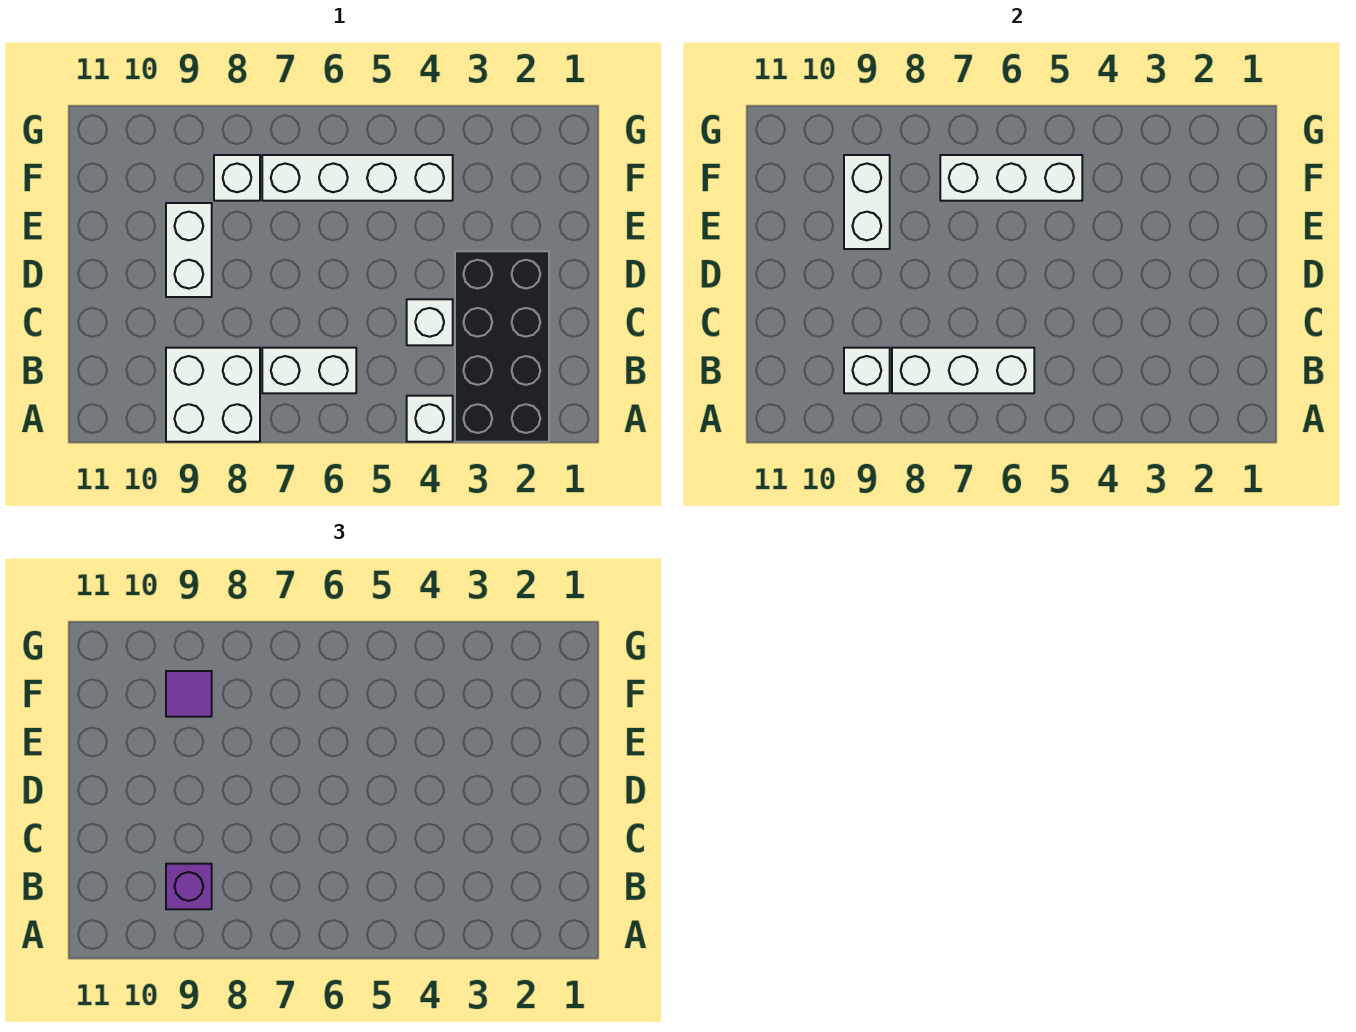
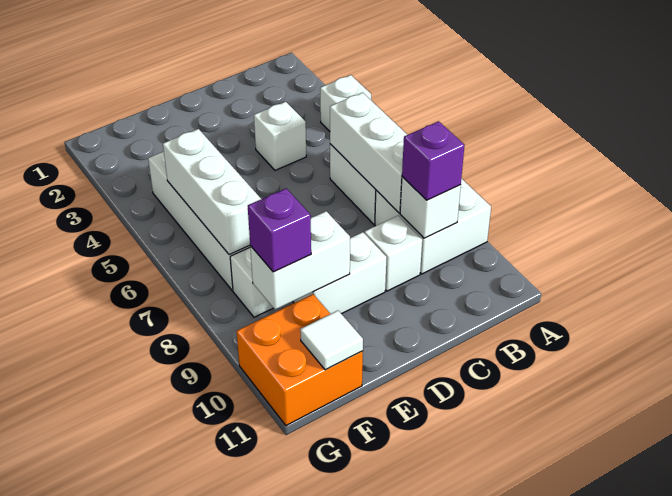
black brick A2:D3 level 1 -> none
none -> white brick C9 level 1
purple tile F9 level 3 -> purple brick F9 level 3
none -> orange brick F10:G11 level 1
none -> white tile F11 level 2

